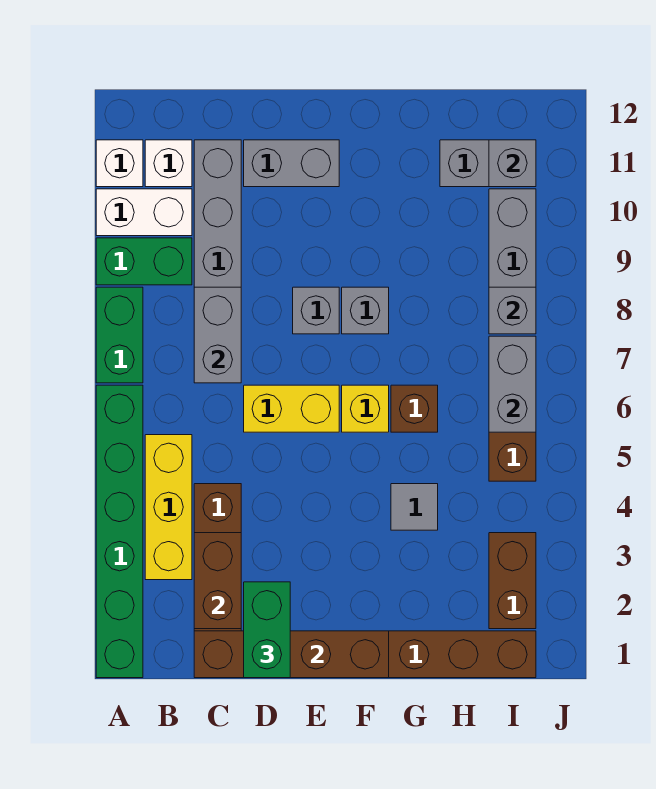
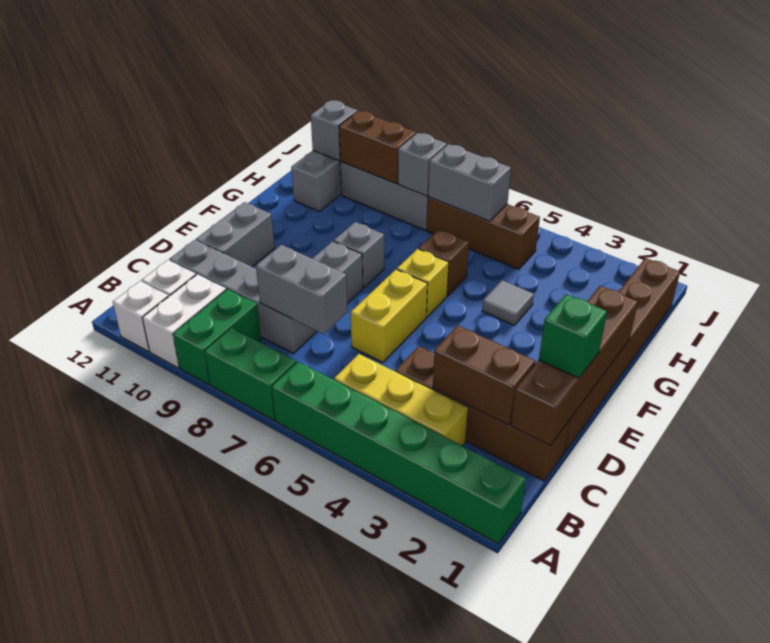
green brick D1:D2 level 3 -> green brick D1 level 3
brown brick I2:I3 level 1 -> brown brick I9:I10 level 2

